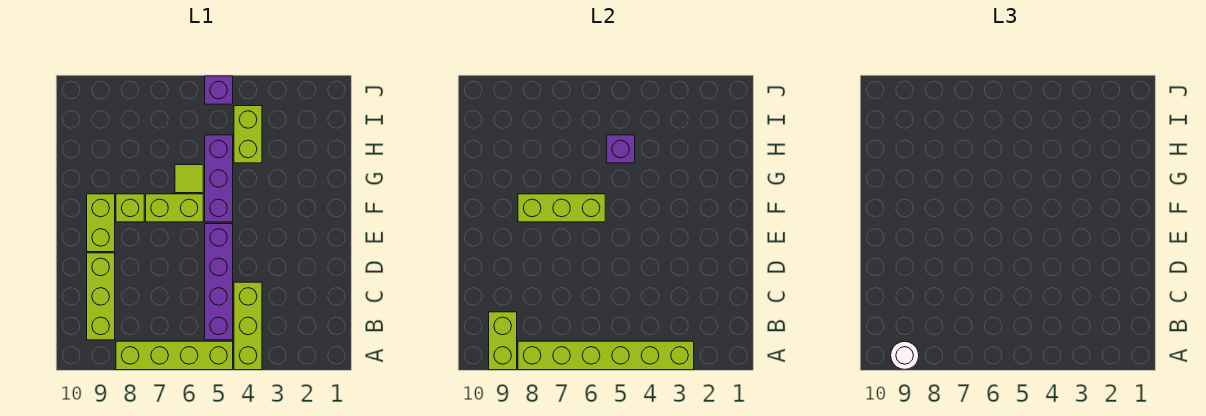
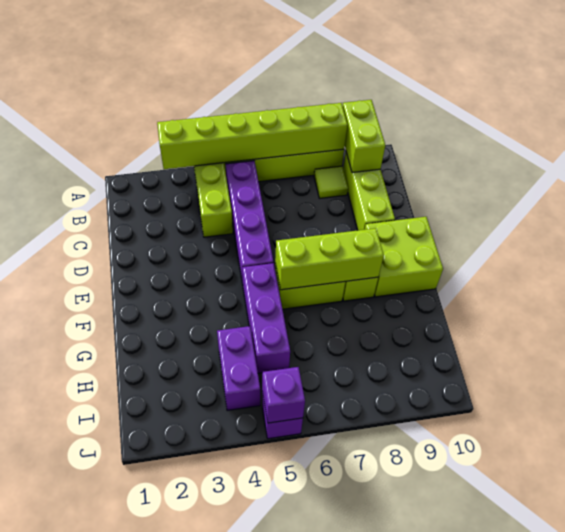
white round brick A9 level 3 -> none
lime brick E9:F9 level 1 -> lime brick E9:F10 level 1
lime tile G6 level 1 -> lime tile B8 level 1
lime brick H4:I4 level 1 -> purple brick H4:I4 level 1
purple brick H5 level 2 -> purple brick J5 level 2

